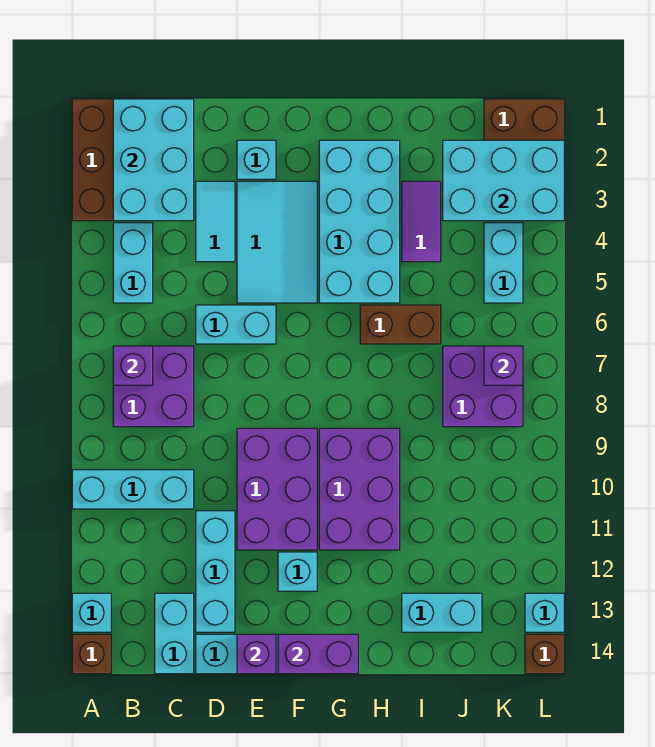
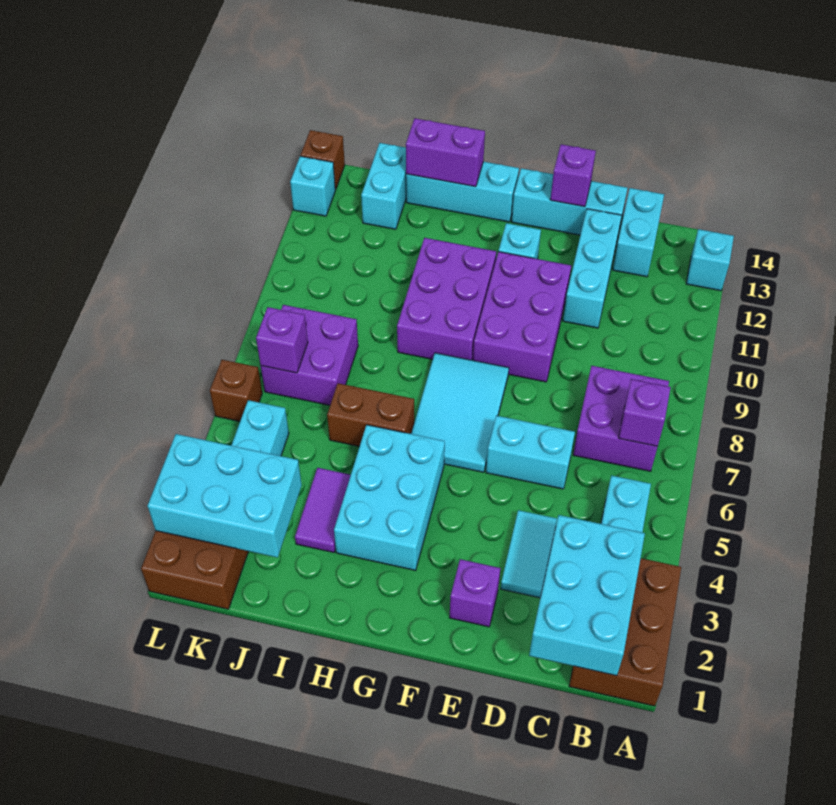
cyan brick A10:C10 level 1 -> cyan brick G14:I14 level 1
brown brick A14 level 1 -> brown brick L6 level 1
cyan brick E2 level 1 -> purple brick E2 level 1
cyan tile E3:F5 level 1 -> cyan tile F6:G8 level 1
purple brick F14:G14 level 2 -> purple brick H14:I14 level 2
cyan brick G2:H5 level 1 -> cyan brick G3:H5 level 1
cyan brick I13:J13 level 1 -> cyan brick J13:J14 level 1

